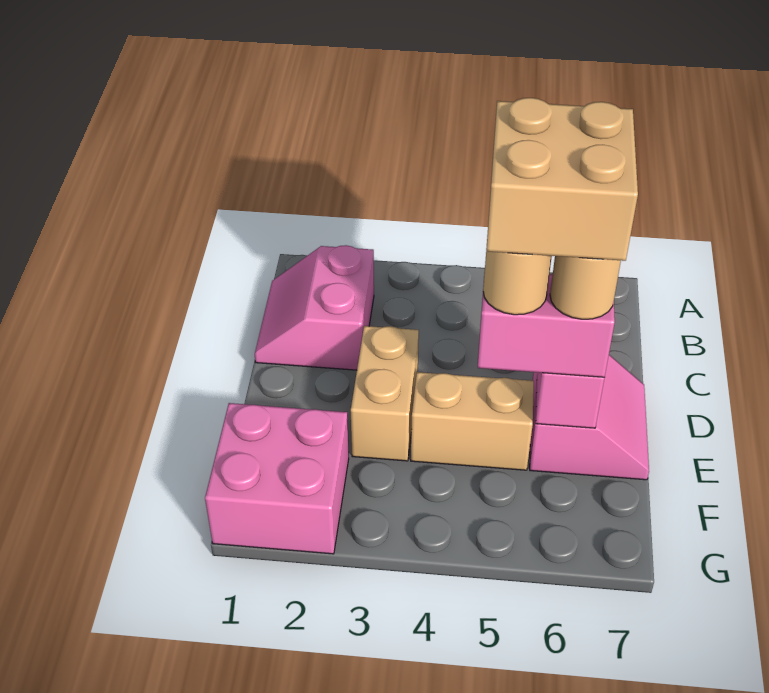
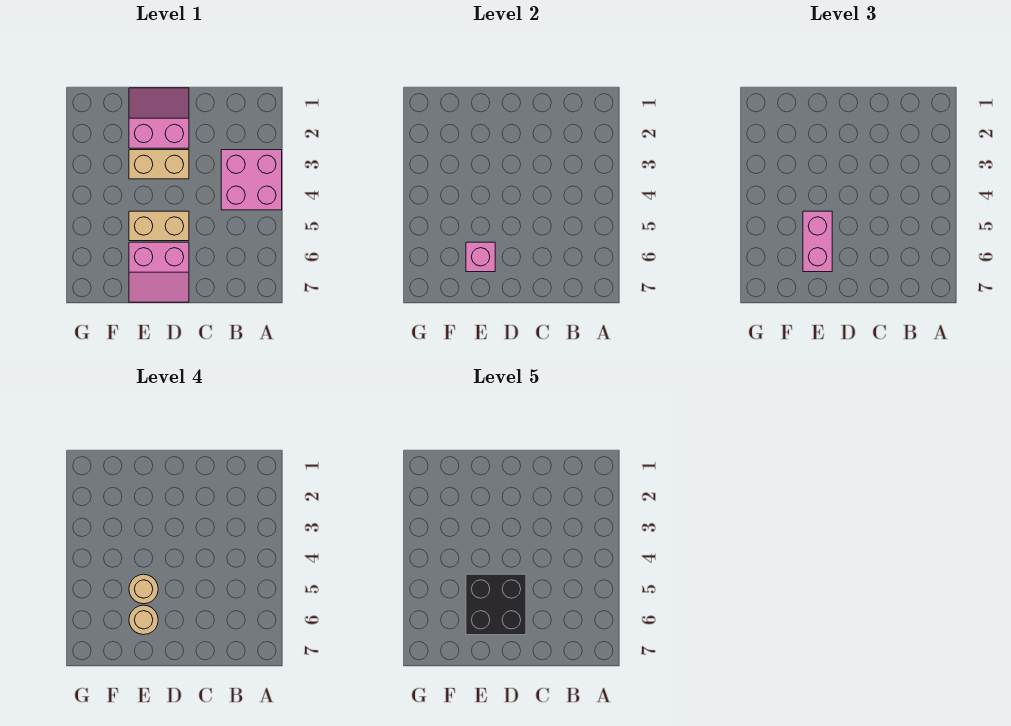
pink slope B1:C2 level 1 top 2 -> pink slope D1:E2 level 1 top 2
tan brick D5:E6 level 5 -> black brick D5:E6 level 5
tan brick E4:E5 level 1 -> tan brick D5:E5 level 1
pink brick F1:G2 level 1 -> pink brick A3:B4 level 1

